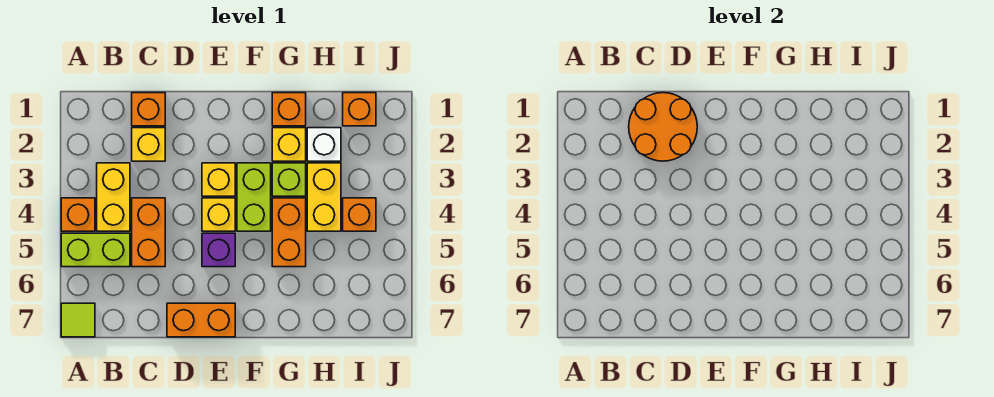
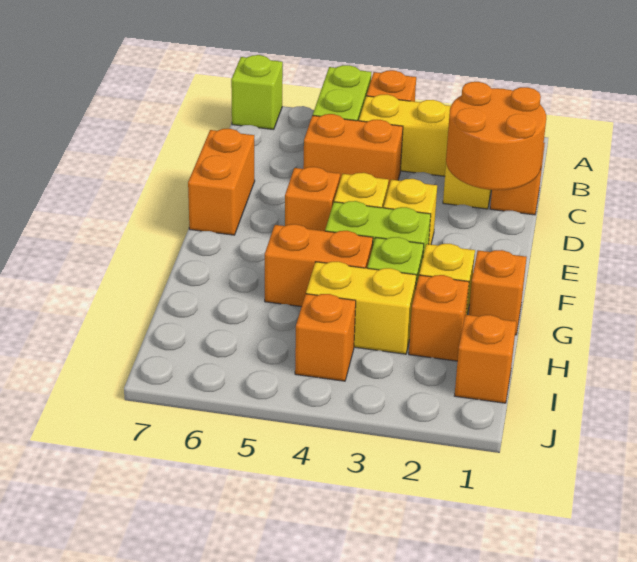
lime tile A7 level 1 -> lime brick A7 level 1
purple brick E5 level 1 -> orange brick E5 level 1
white brick H2 level 1 -> orange brick H2 level 1

